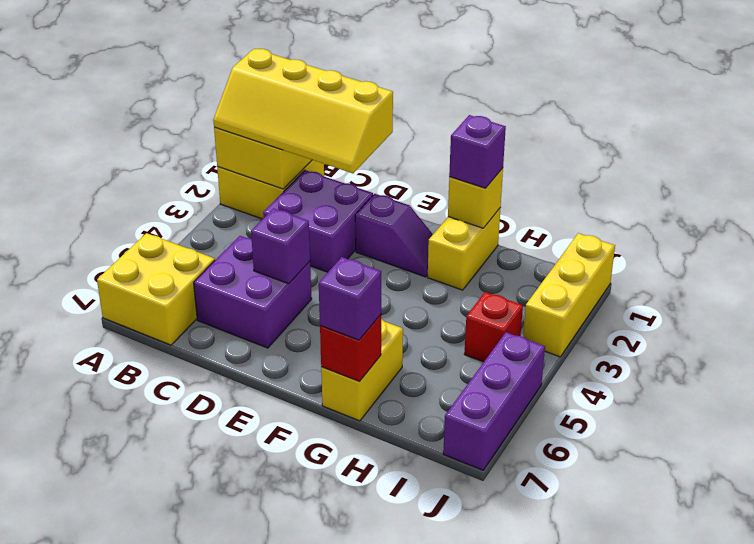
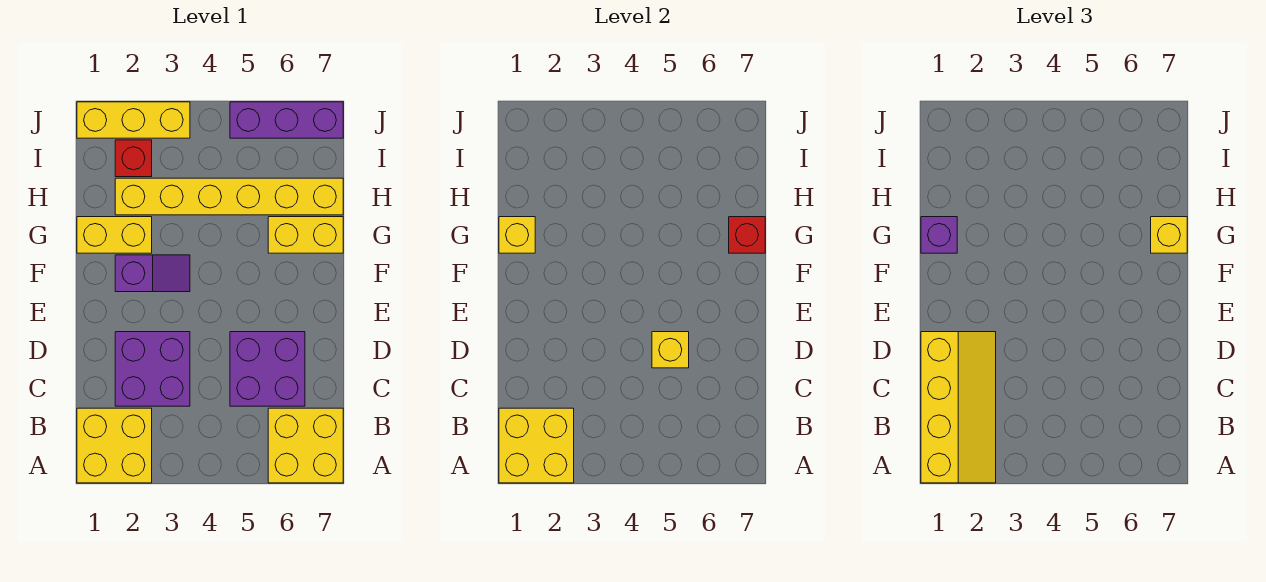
purple brick D5 level 2 -> yellow brick D5 level 2
purple slope E2:F2 level 1 top E -> purple slope F2:F3 level 1 top 2
purple brick G7 level 3 -> yellow brick G7 level 3
none -> yellow brick H2:H7 level 1
red brick I4 level 1 -> red brick I2 level 1

